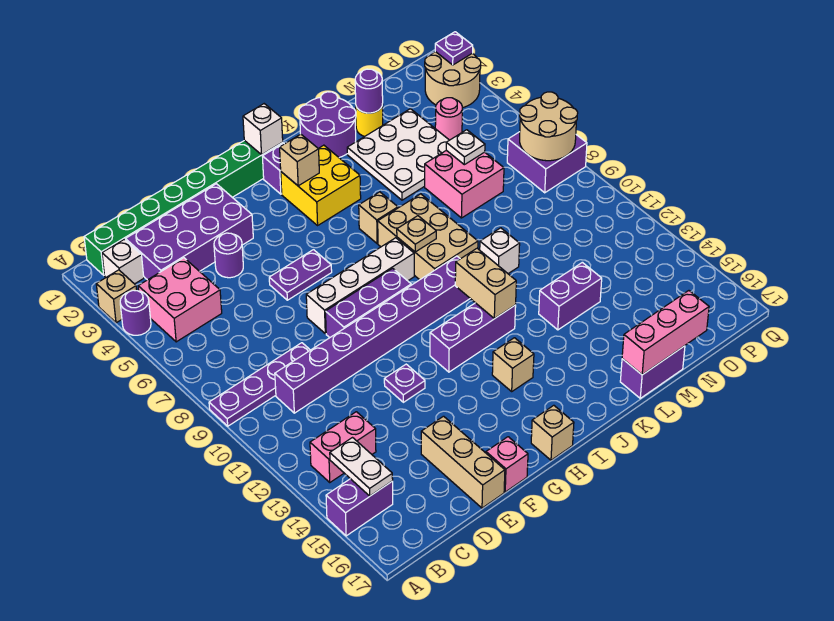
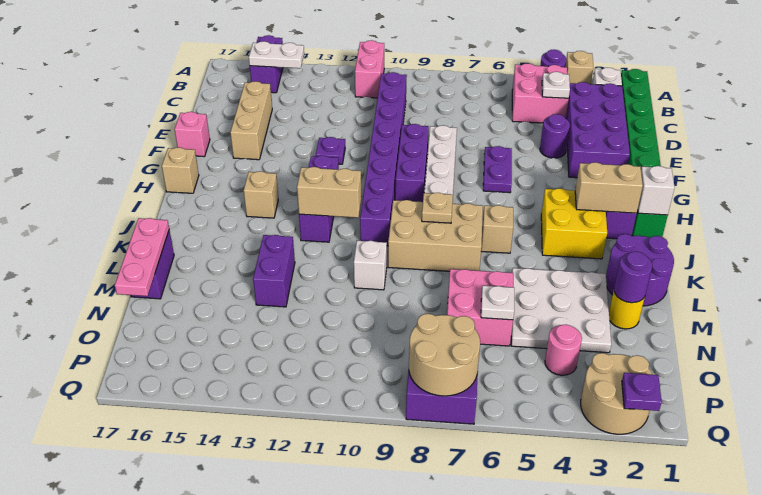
purple plate A9:D9 level 1 -> none
pink brick B13:C13 level 1 -> pink brick A11:B11 level 1
none -> white plate C4 level 2
tan brick E15:E17 level 1 -> tan brick D15:F15 level 1
tan brick I3 level 2 -> tan brick I2:I3 level 2
pink brick L17:N17 level 2 -> pink plate L17:N17 level 2

